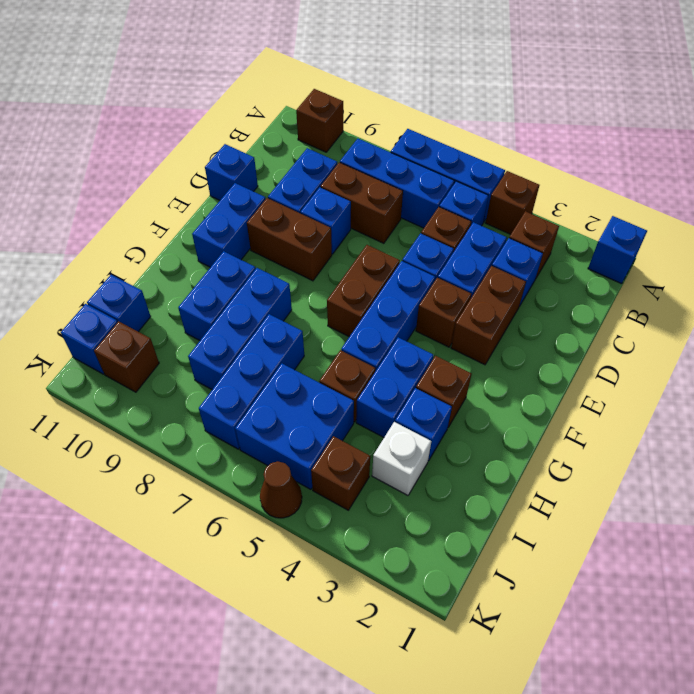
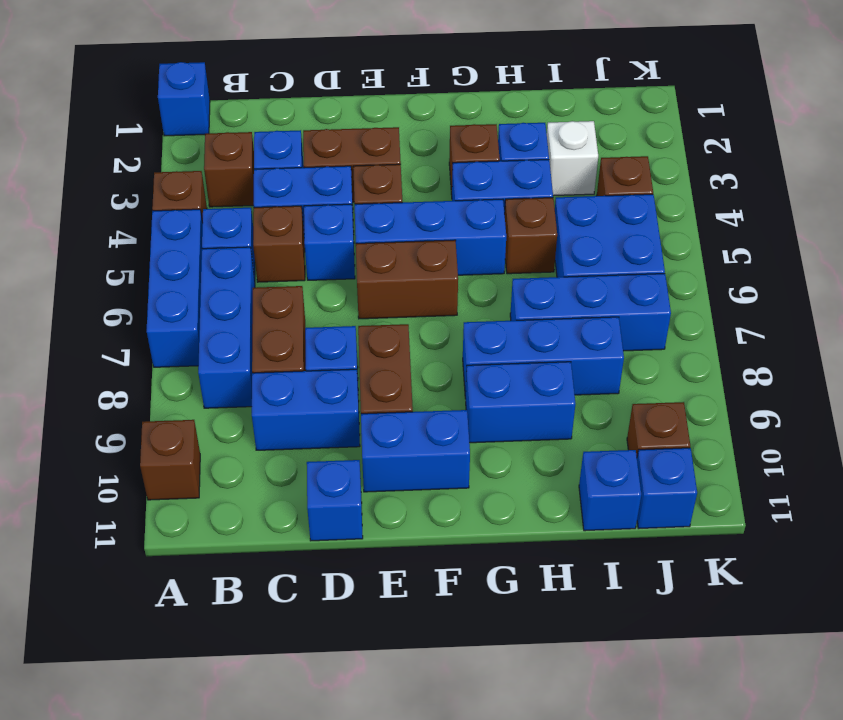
brown cone K5 level 1 -> none

